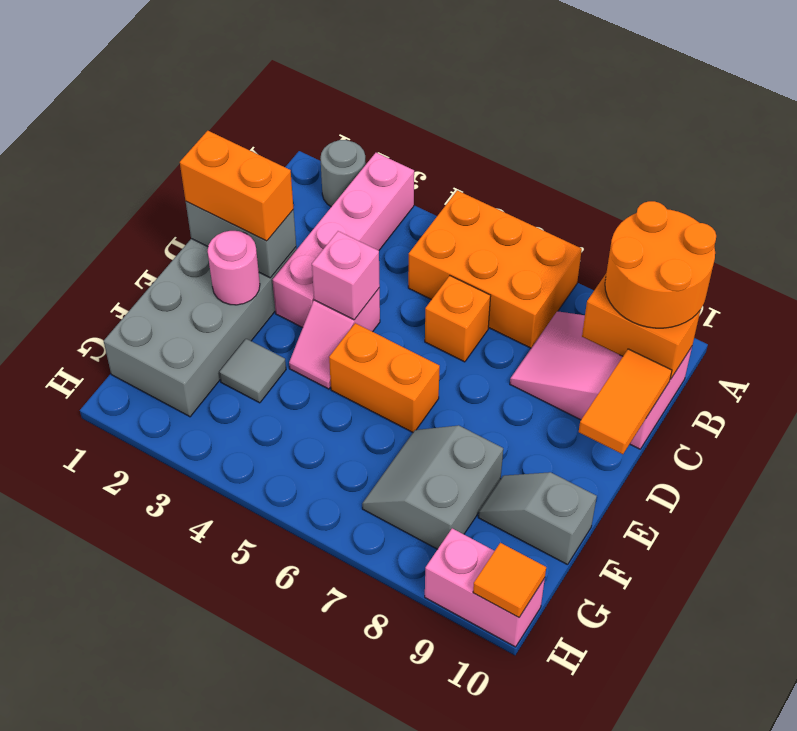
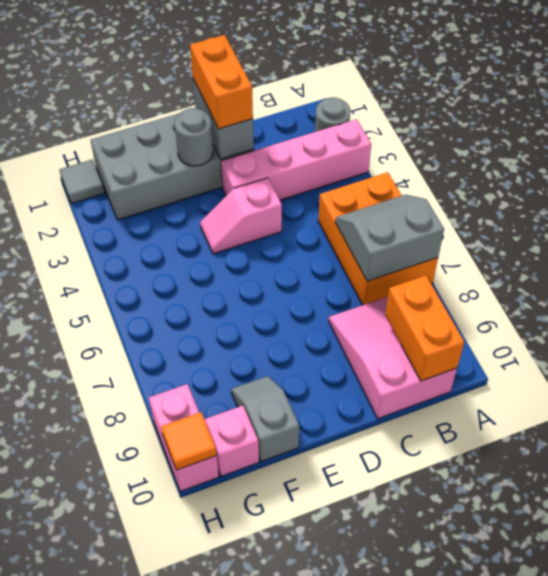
orange round brick A9:B10 level 3 -> none
orange brick C6 level 1 -> none
orange tile C10:D10 level 2 -> none
pink brick D4 level 2 -> pink brick G10 level 1
pink round brick E2 level 2 -> grey round brick E2 level 2
orange brick E5:E6 level 1 -> none
grey tile F3 level 1 -> grey tile H1 level 1
grey slope F7:G8 level 1 top 8 -> grey slope A6:B7 level 2 top 7

